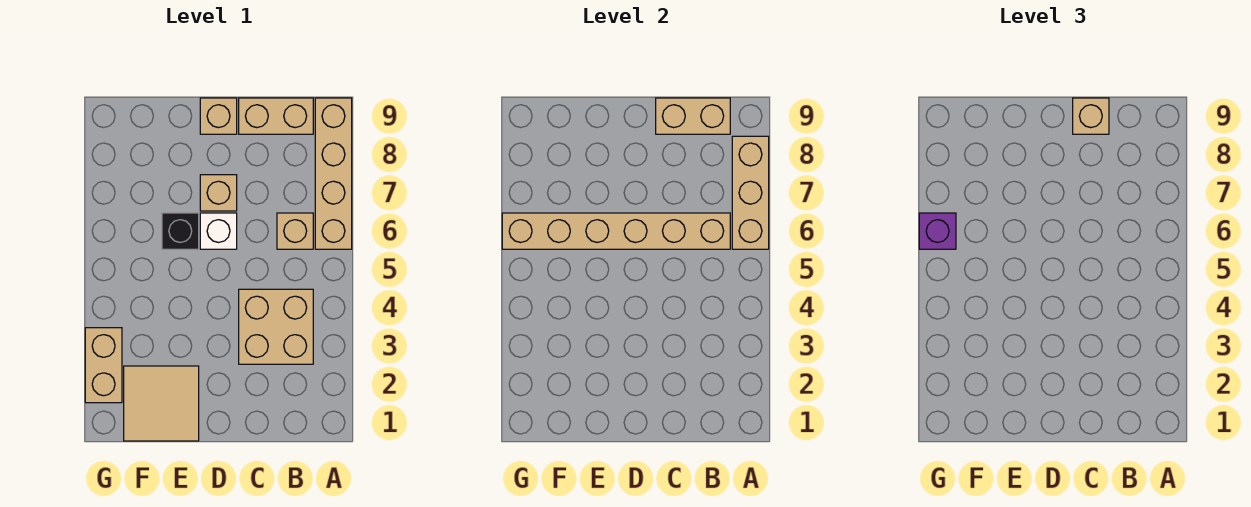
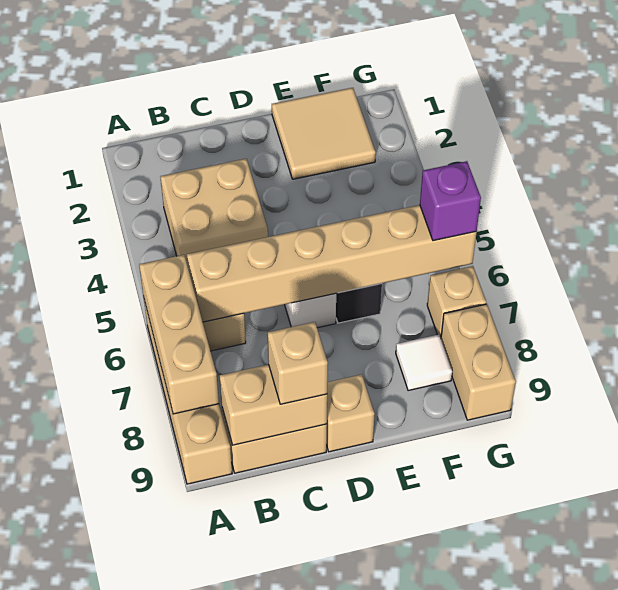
tan brick D7 level 1 -> tan brick G7 level 1
none -> white tile F8 level 1
tan brick G2:G3 level 1 -> tan brick G8:G9 level 1

